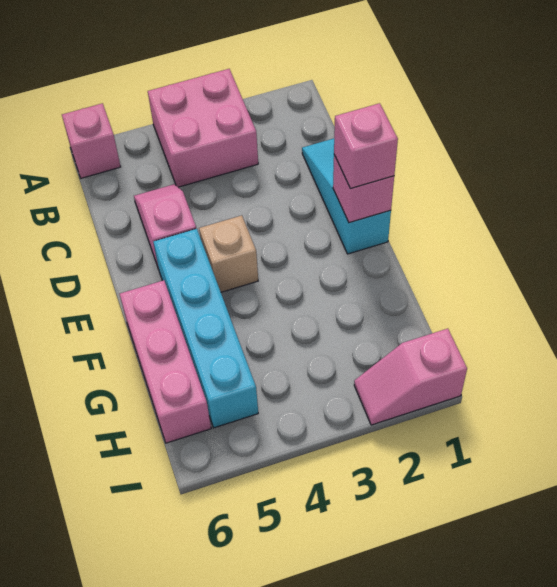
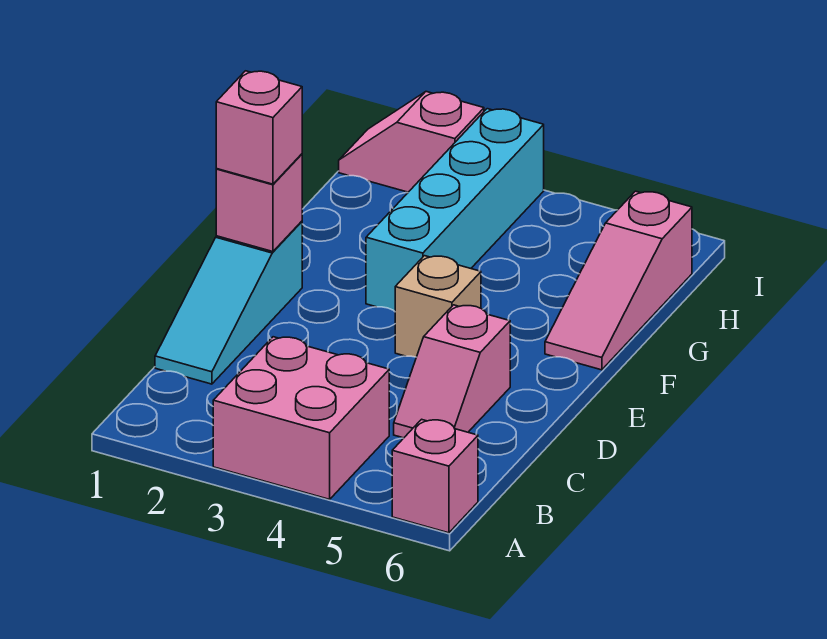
cyan brick E5:H5 level 1 -> cyan brick F3:I3 level 1
pink brick F6:H6 level 1 -> pink slope F6:H6 level 1 top H
pink slope I1:I2 level 1 top 1 -> pink slope I1:I2 level 1 top 2

